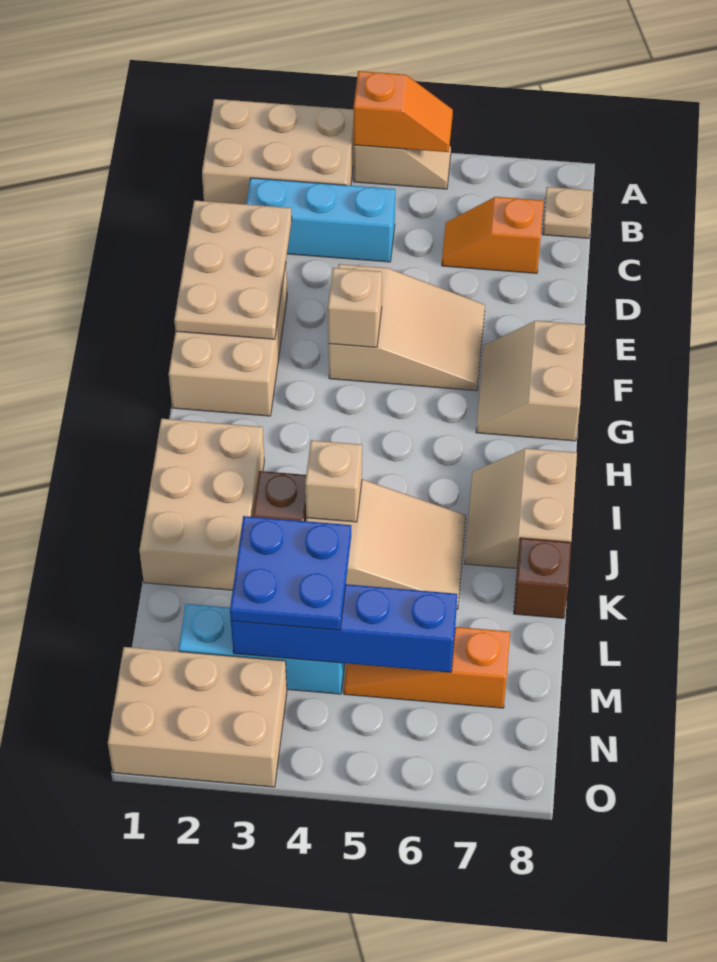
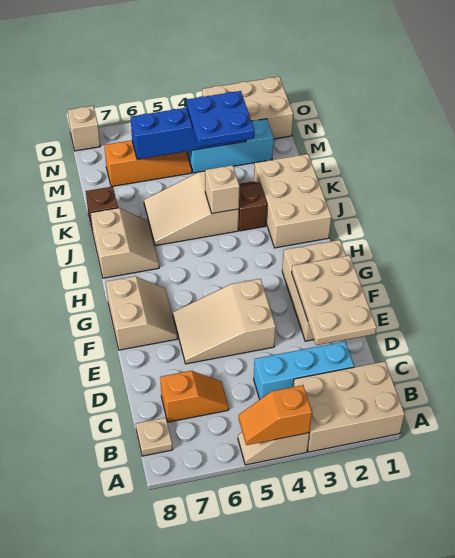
tan brick F4 level 2 -> tan brick O8 level 1

